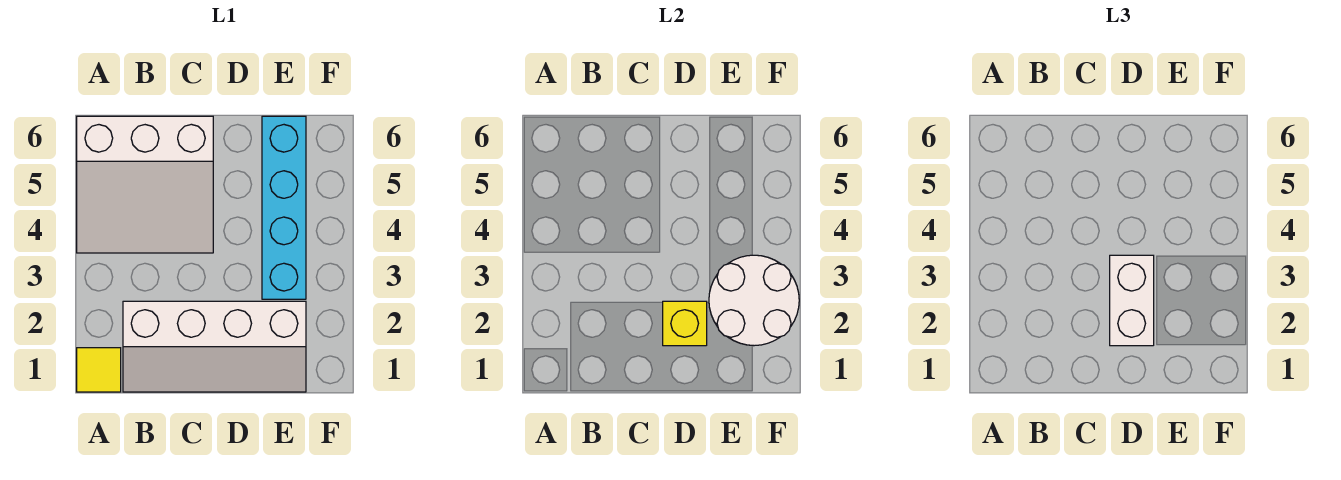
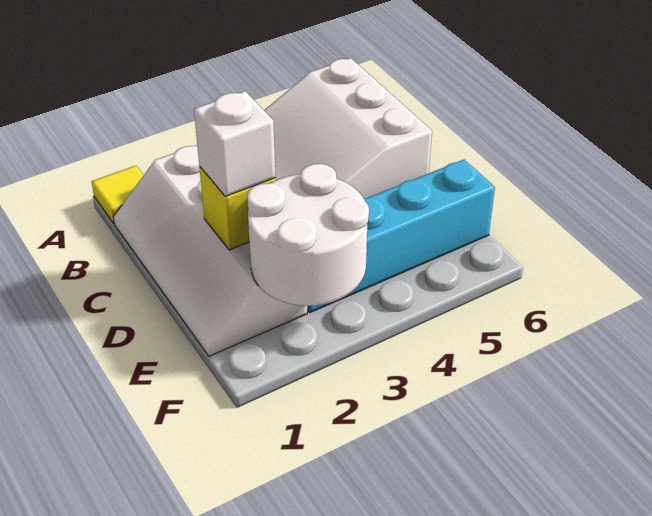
white brick D2:D3 level 3 -> white brick D2 level 3

